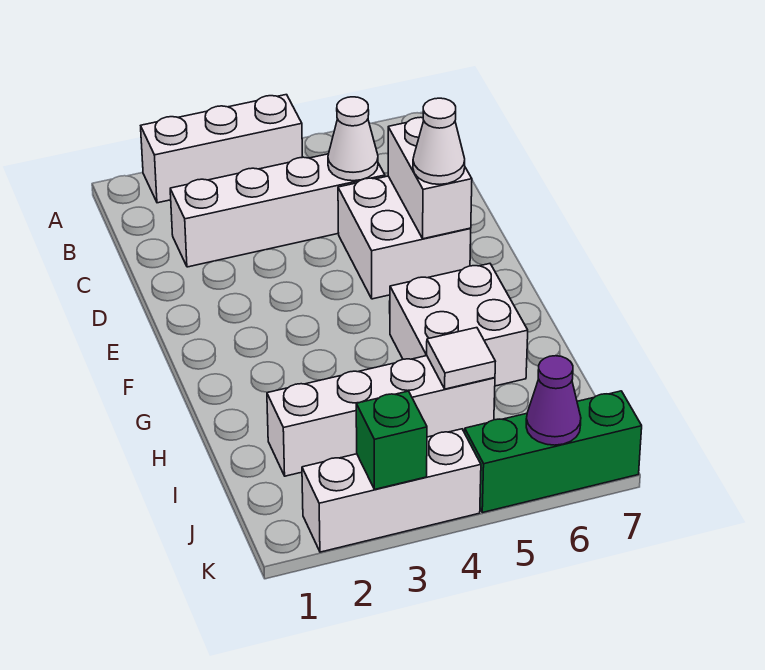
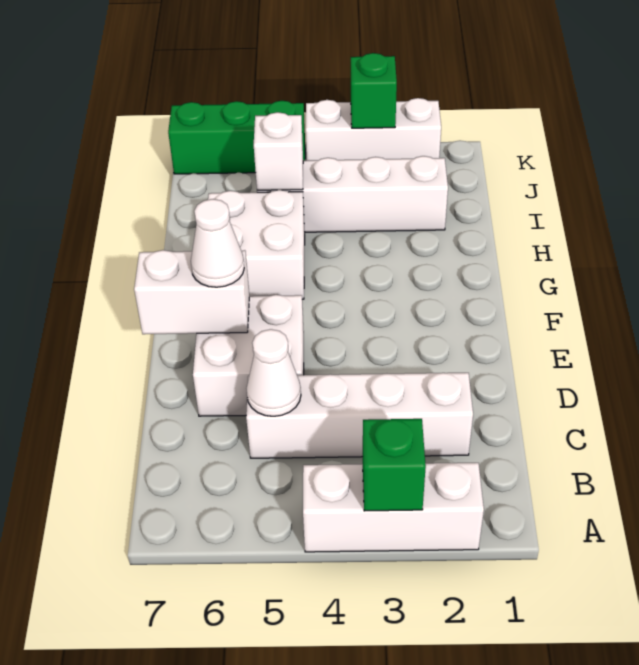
none -> green brick A3 level 2
white brick D6:E6 level 2 -> white brick E6:E7 level 2
white tile I5 level 2 -> white brick I5 level 2
purple cone K6 level 2 -> none

